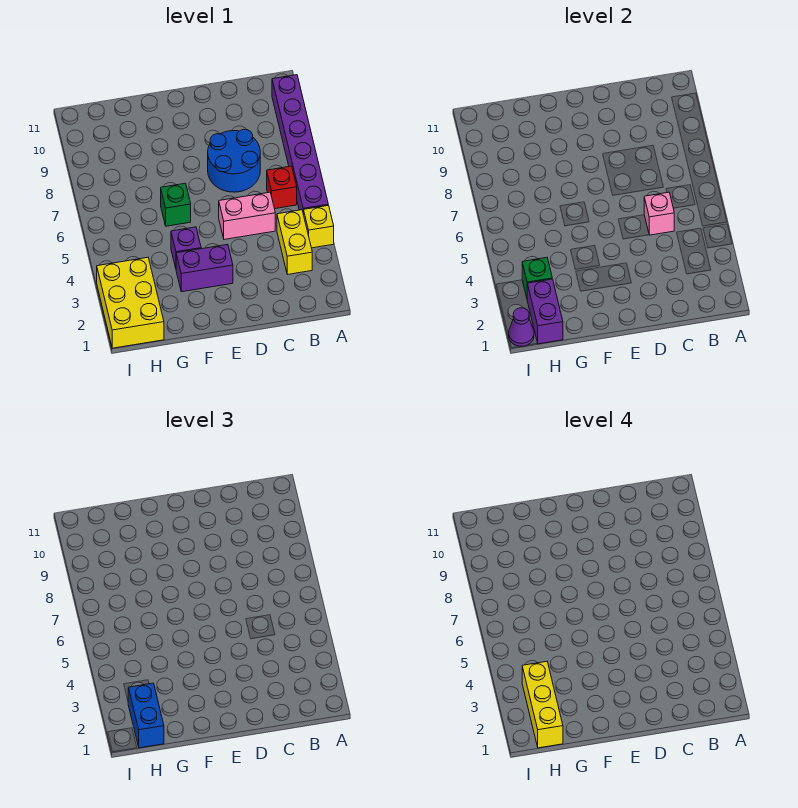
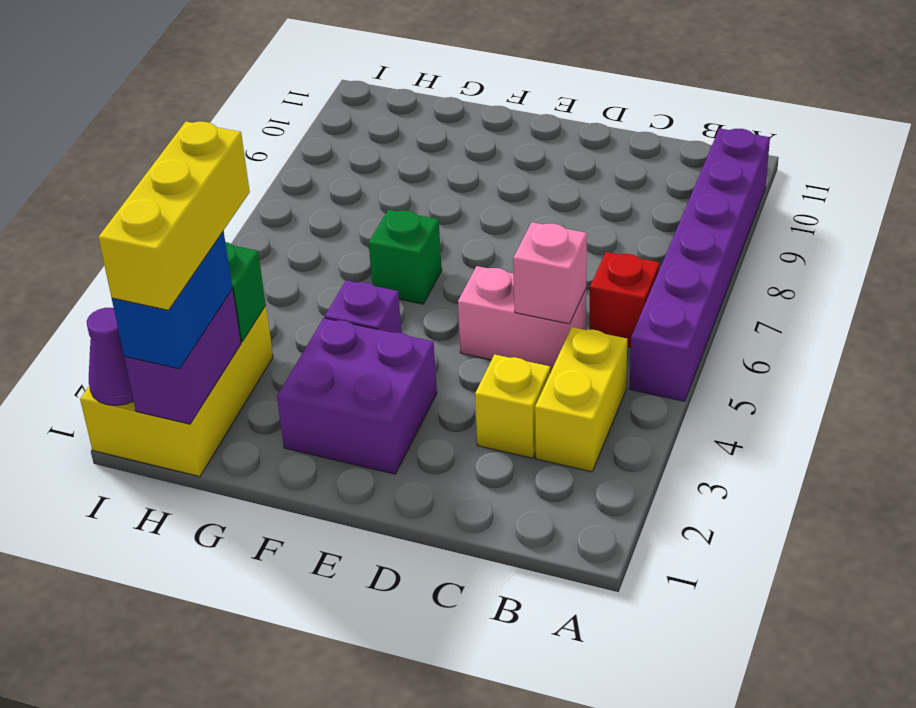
yellow brick A4 level 1 -> yellow brick C3 level 1
blue round brick C7:D8 level 1 -> none
purple brick E3:F3 level 1 -> purple brick E2:F3 level 1

